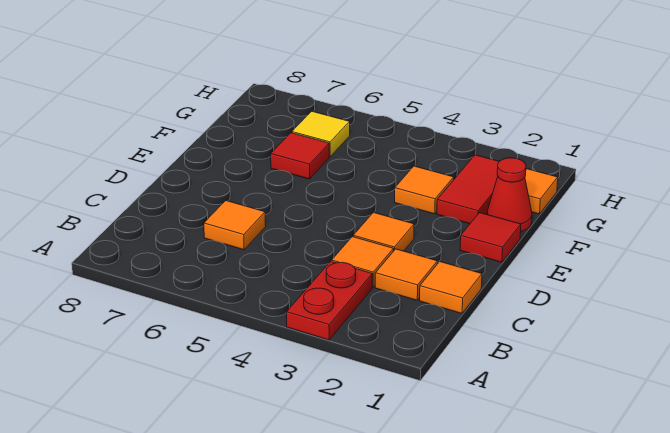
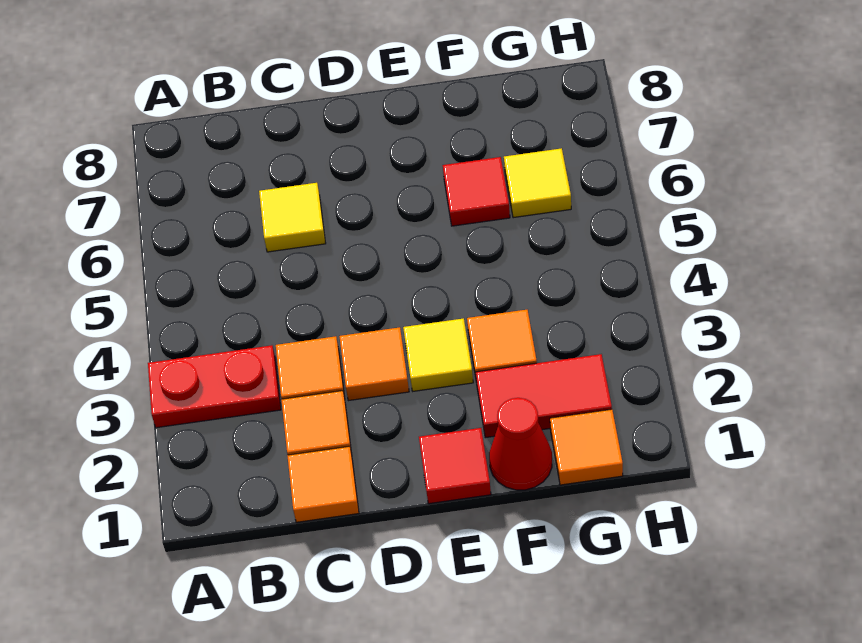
orange tile C6 level 1 -> yellow tile C6 level 1
none -> yellow tile E3 level 1

